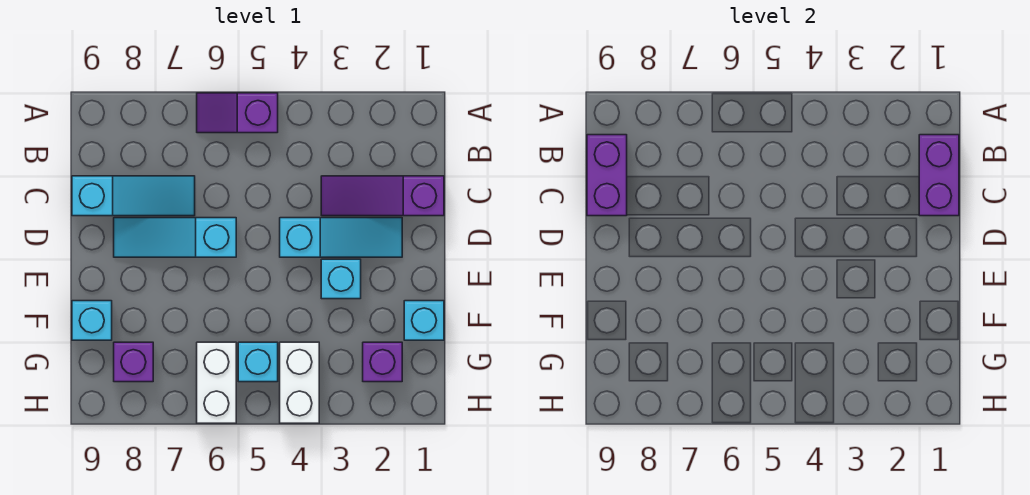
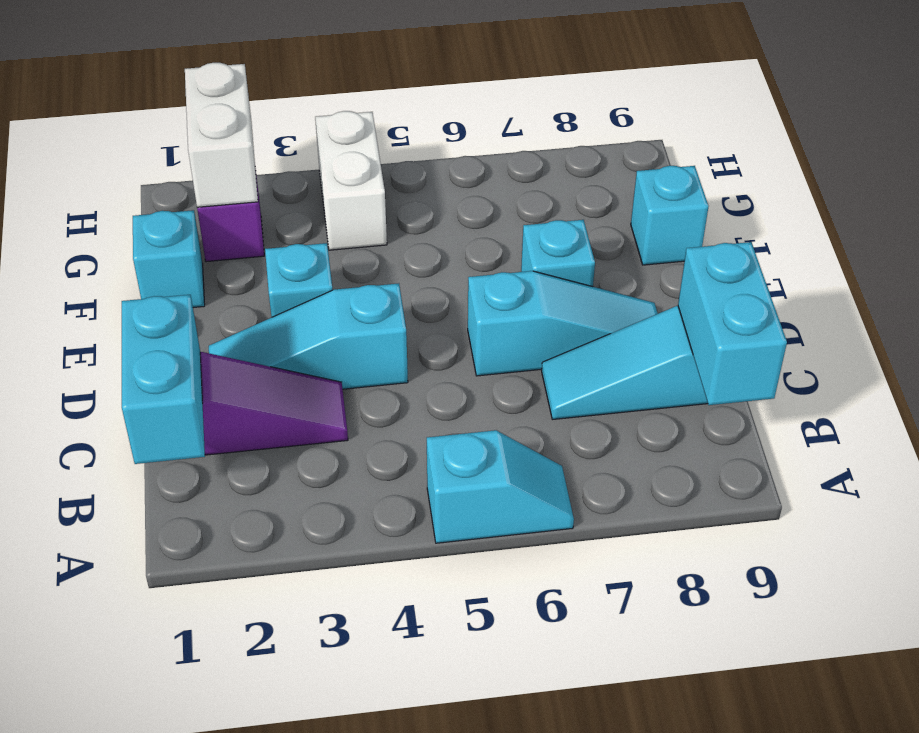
purple slope A5:A6 level 1 top 5 -> cyan slope A5:A6 level 1 top 5
purple brick B1:C1 level 2 -> cyan brick B1:C1 level 2
purple brick B9:C9 level 2 -> cyan brick B9:C9 level 2
cyan brick G5 level 1 -> cyan brick E7 level 1
white brick G6:H6 level 1 -> white brick G2:H2 level 2
purple brick G8 level 1 -> none

